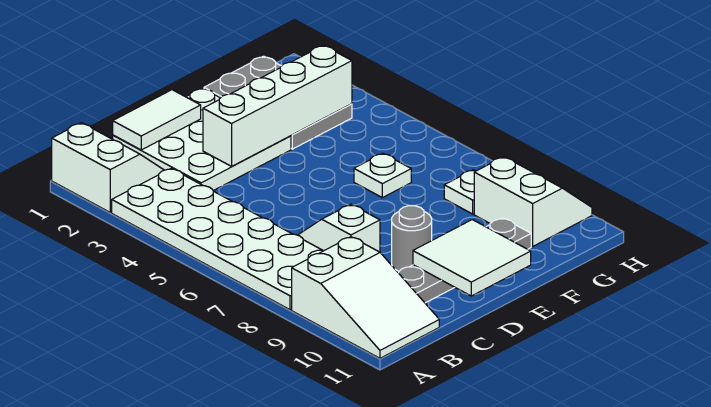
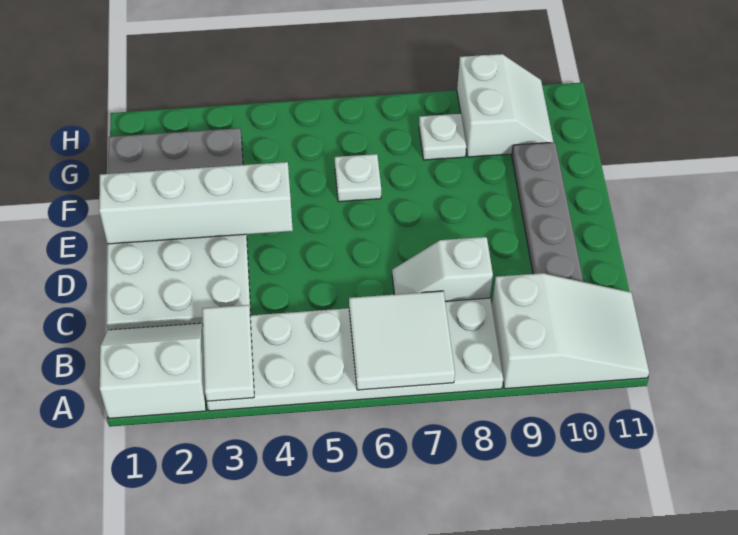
white tile C1:D1 level 2 -> white tile A3:B3 level 2
white brick D3:G3 level 2 -> white brick E1:E4 level 2
grey round brick D9 level 1 -> none
white tile D10:E11 level 2 -> white tile A6:B7 level 2
white slope G9:H10 level 1 top G -> white slope G9:H10 level 1 top 9

